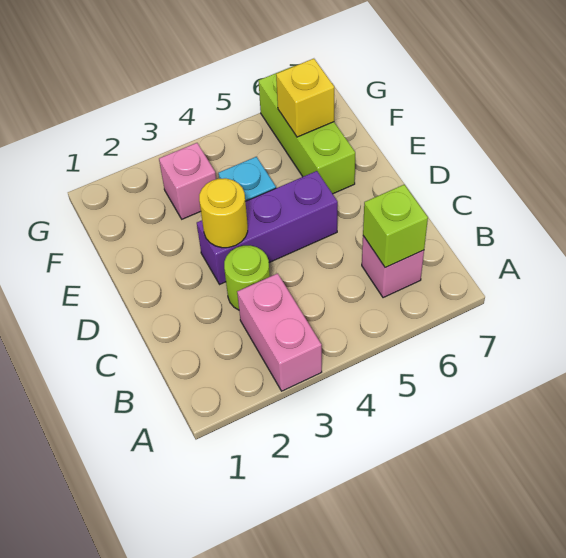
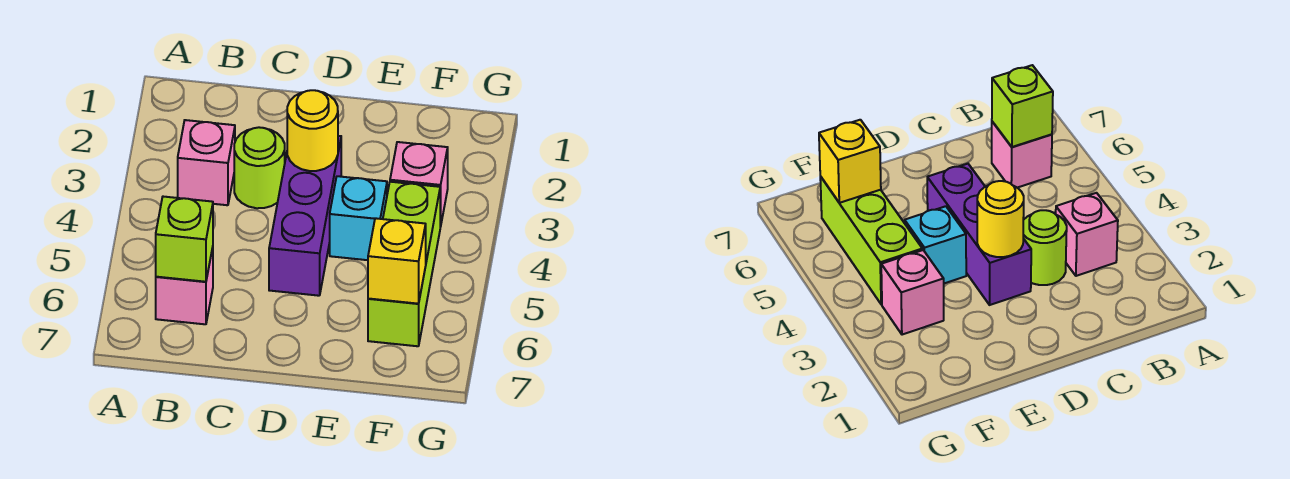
pink brick A3:B3 level 1 -> pink brick B3 level 1
lime brick E6:G6 level 1 -> lime brick F4:F6 level 1

